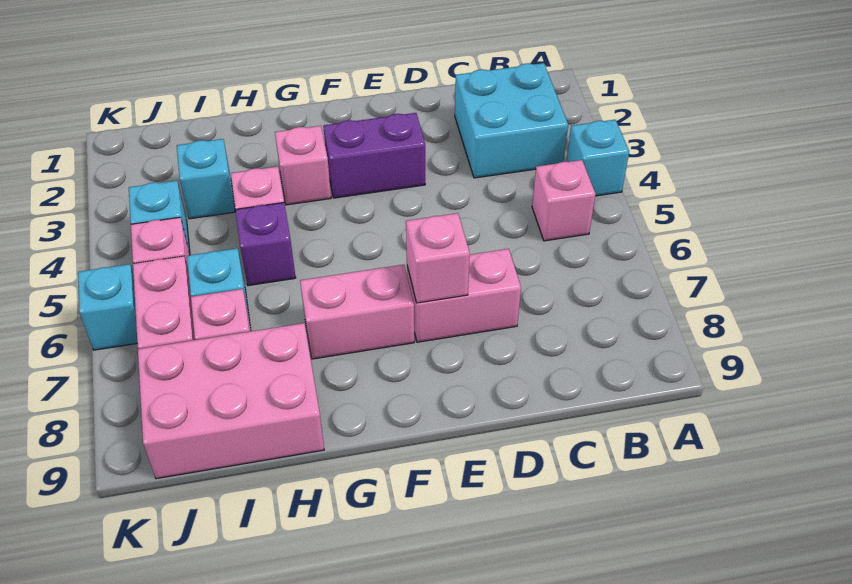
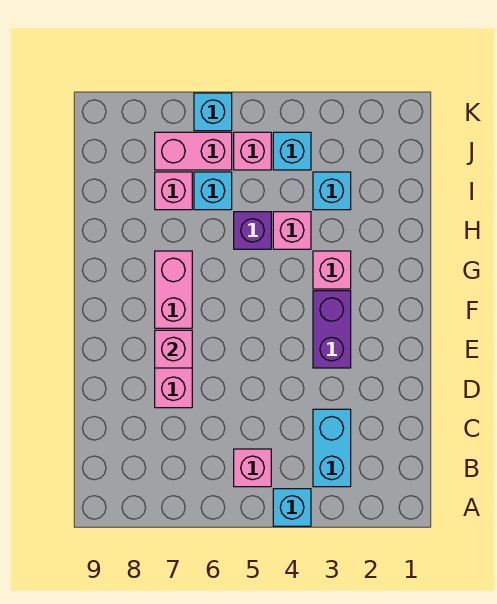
cyan brick B2:C3 level 1 -> cyan brick B3:C3 level 1
pink brick H8:J9 level 1 -> none

